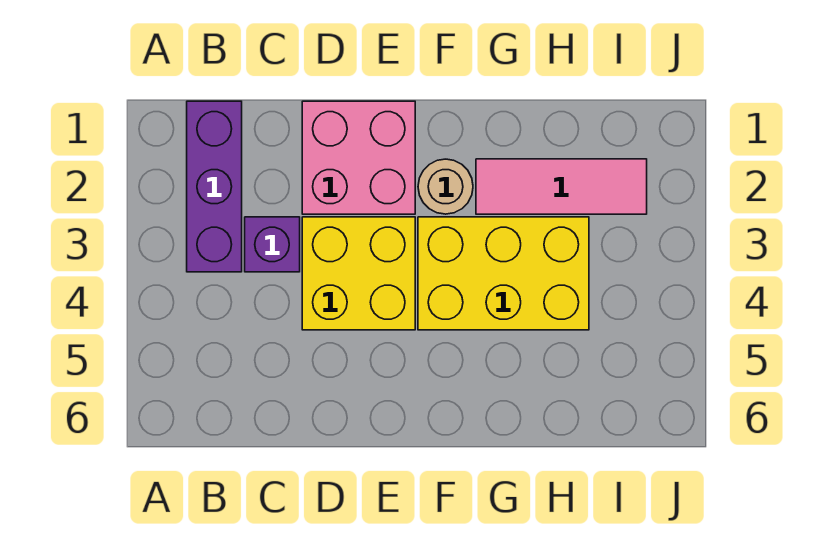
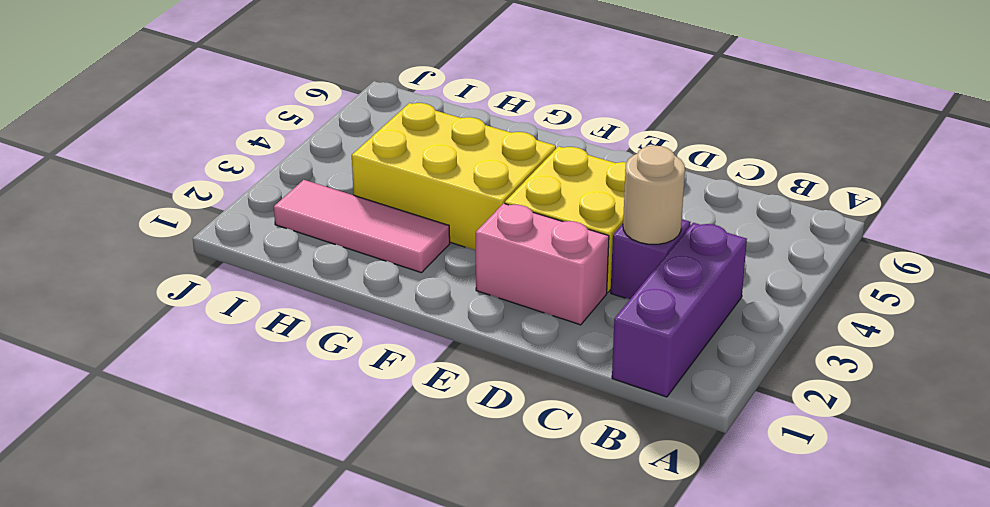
pink brick D1:E2 level 1 -> pink brick D2:E2 level 1
tan round brick F2 level 1 -> tan round brick C3 level 2

